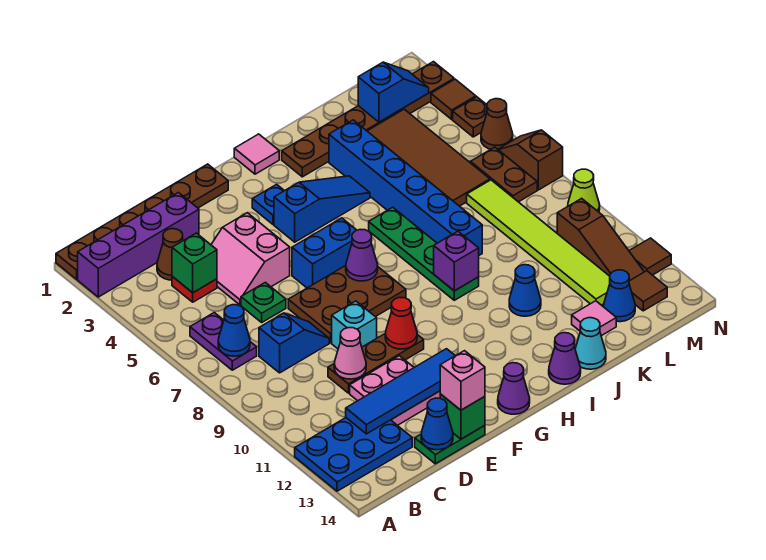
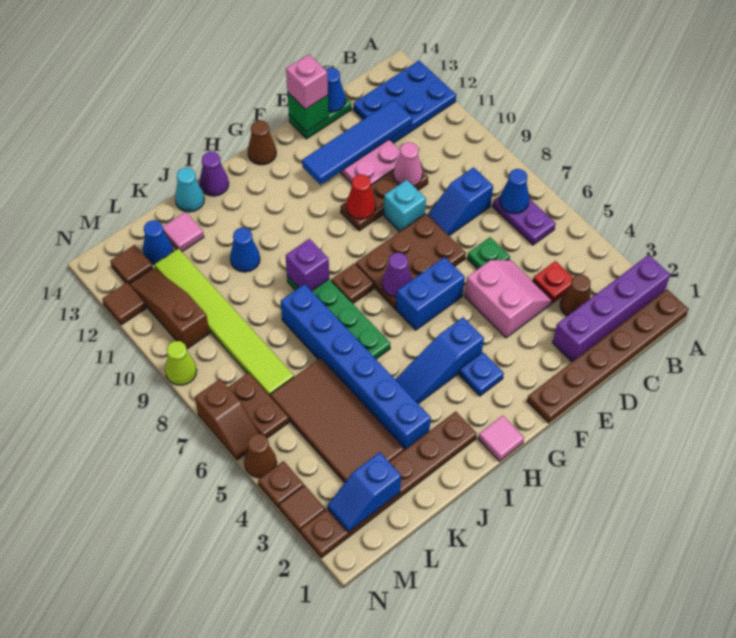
green brick C4 level 2 -> none
purple cone G14 level 1 -> brown cone G14 level 1
none -> brown plate H8 level 1

